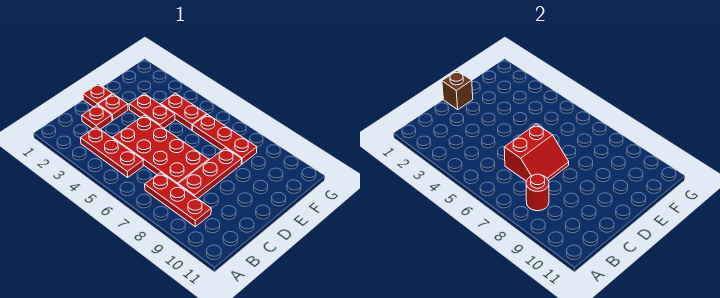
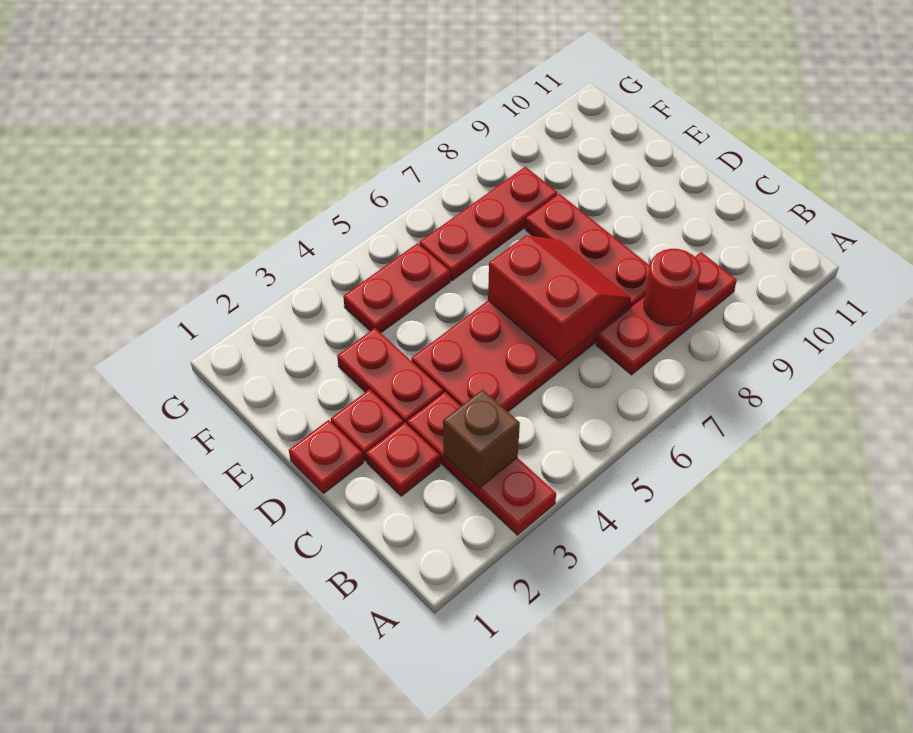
red plate B3:B5 level 1 -> red plate A3:C3 level 1
brown brick D1 level 2 -> brown brick B3 level 2
red plate E3:E4 level 1 -> red plate D3:E3 level 1

